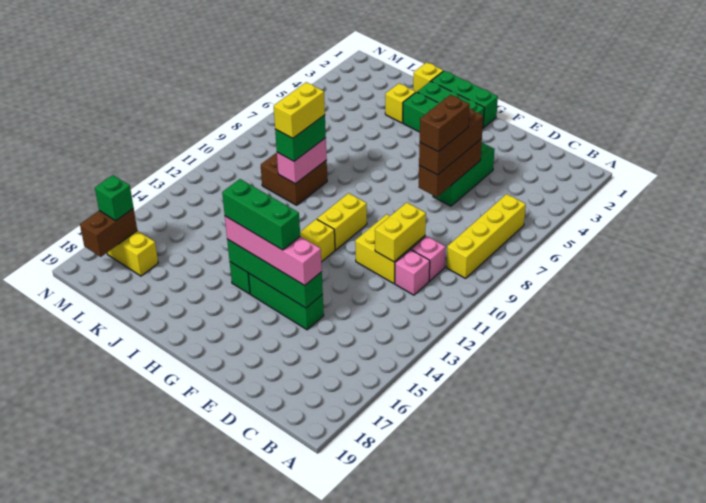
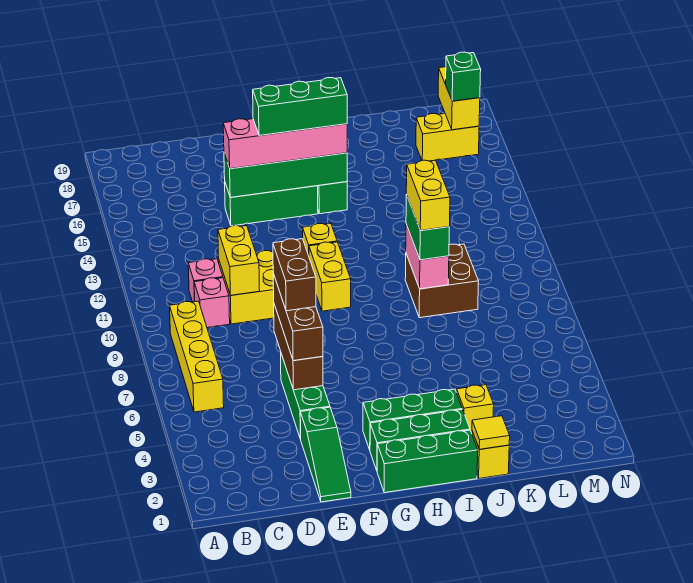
none -> green slope E1:E3 level 1 top 3
none -> yellow tile J1 level 2
brown brick M17:M18 level 2 -> yellow brick M17:M18 level 2

